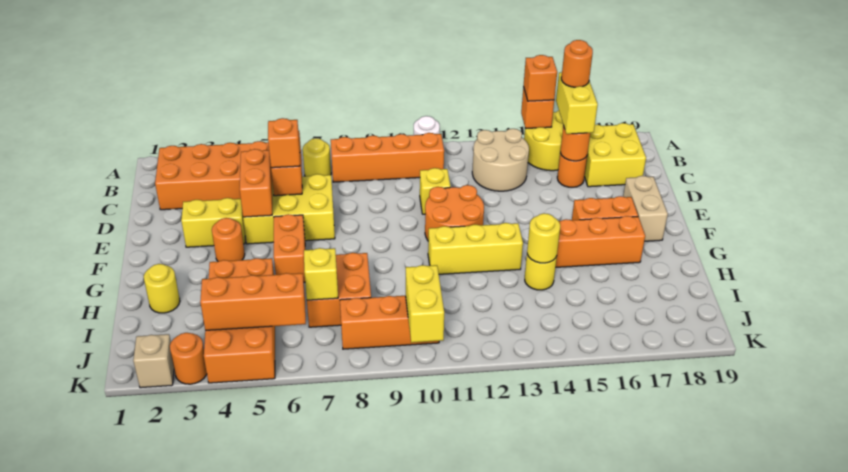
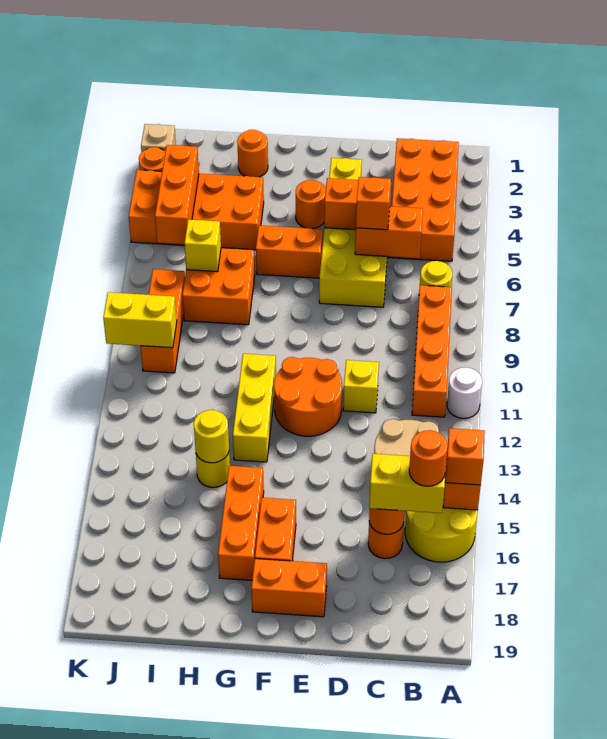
yellow brick B17:C18 level 1 -> none
tan brick E18:F18 level 1 -> orange brick E18:F18 level 1
yellow round brick H2 level 1 -> orange round brick H2 level 1

